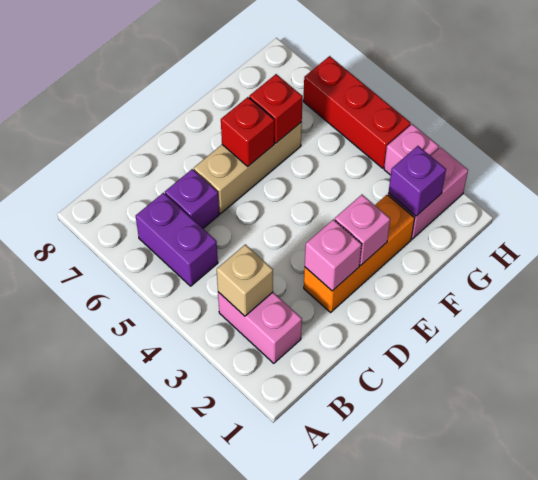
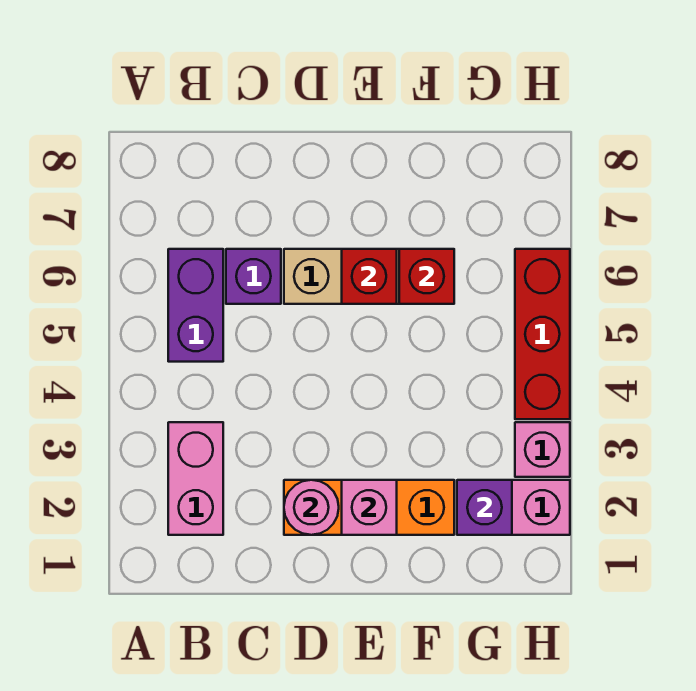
tan brick B3 level 2 -> none
pink brick D2 level 2 -> pink round brick D2 level 2

